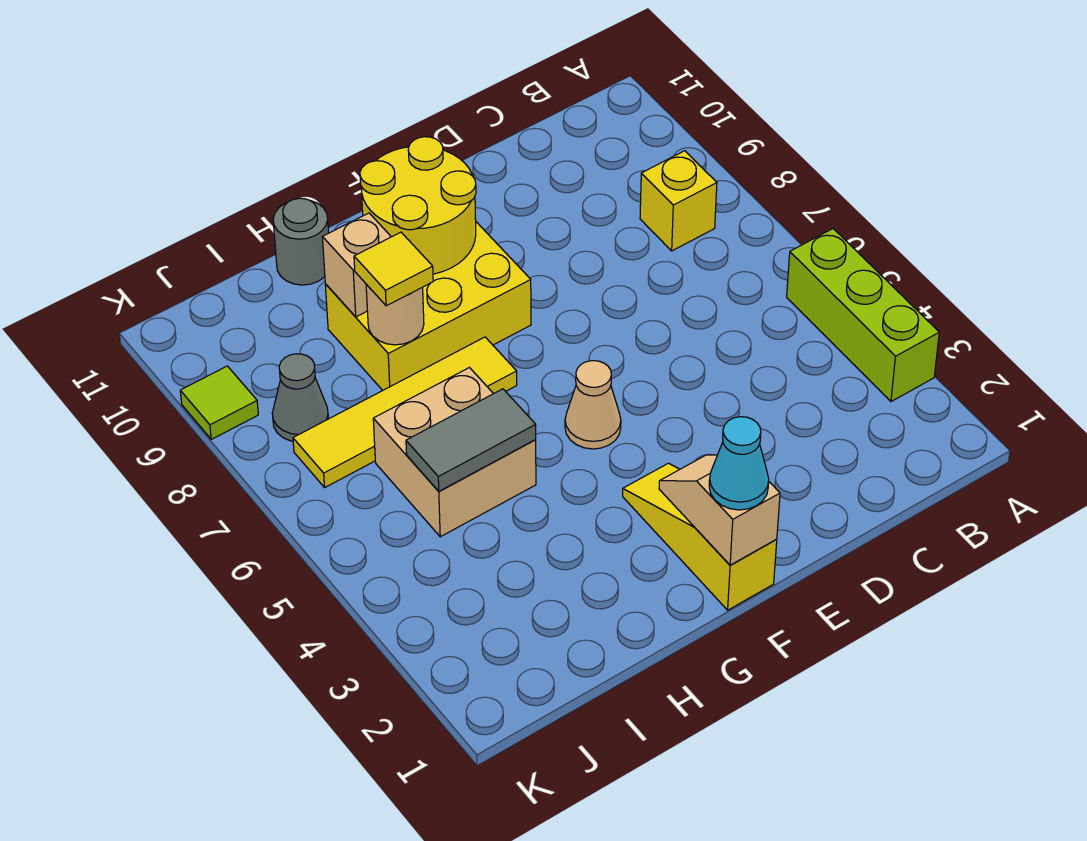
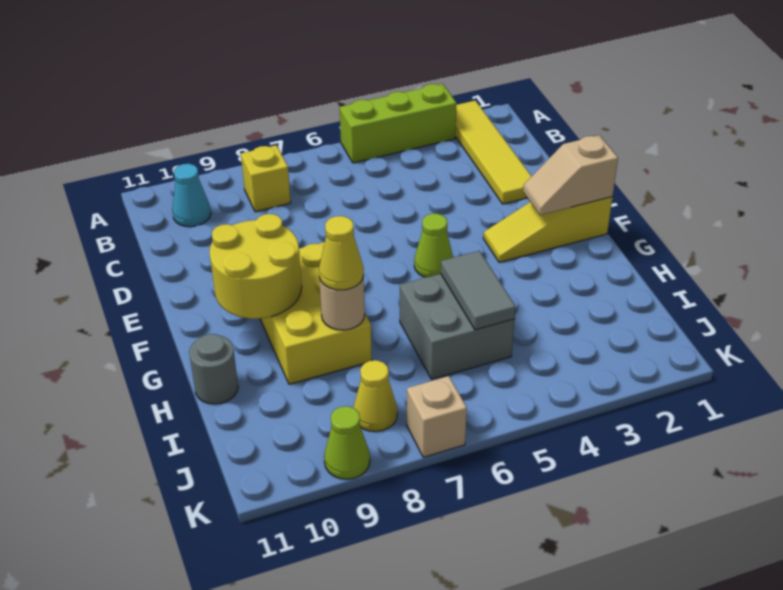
cyan cone F1 level 3 -> cyan cone B10 level 1
tan cone F5 level 1 -> lime cone F5 level 1
yellow tile G7:J7 level 1 -> yellow tile A2:D2 level 1
tan brick H5:I6 level 1 -> grey brick H5:I6 level 1
yellow tile H8 level 3 -> yellow cone H8 level 3
tan brick H9 level 2 -> tan brick K7 level 1
grey cone J8 level 1 -> yellow cone J8 level 1
lime tile K9 level 1 -> lime cone K9 level 1

